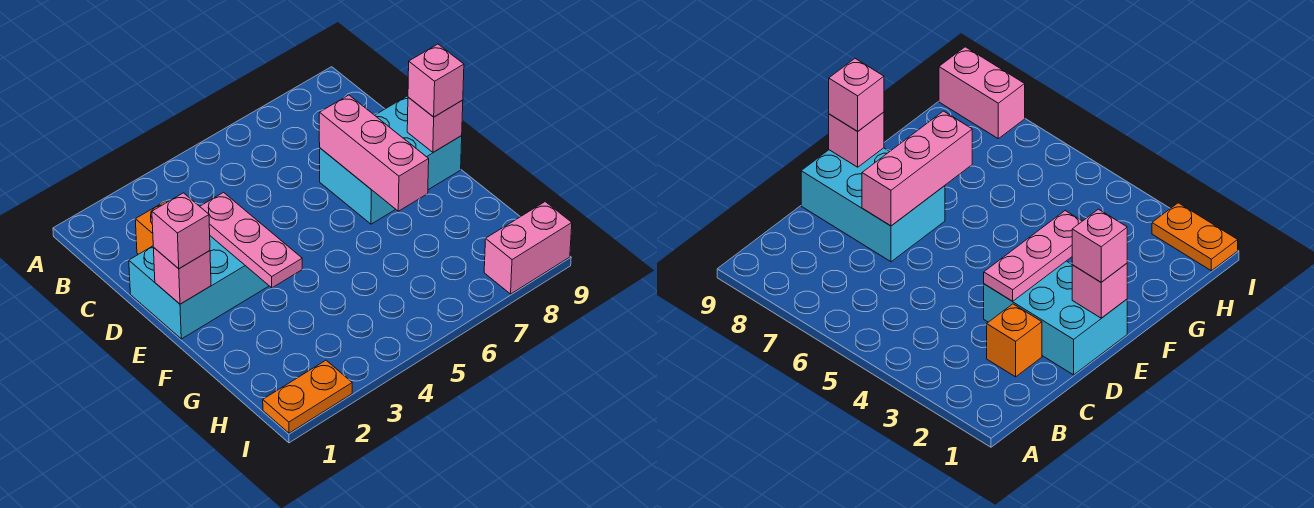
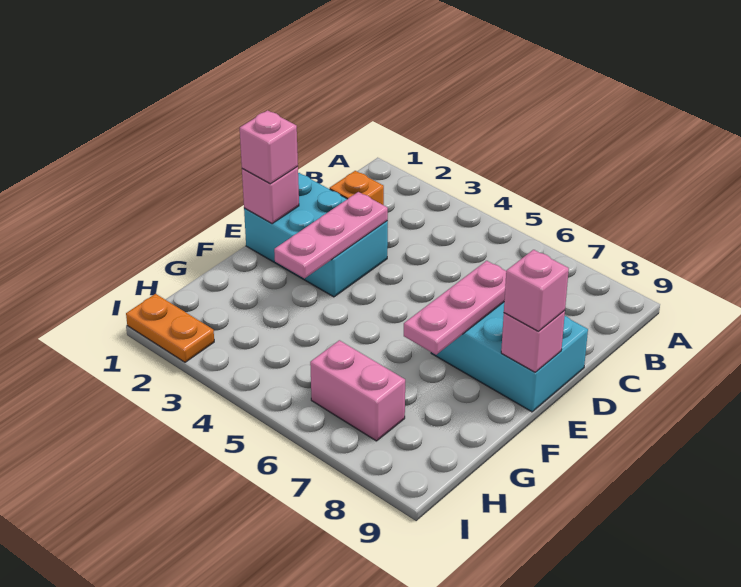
pink brick D7:F7 level 2 -> pink plate D7:F7 level 2
pink brick I8:I9 level 1 -> pink brick H6:H7 level 1

